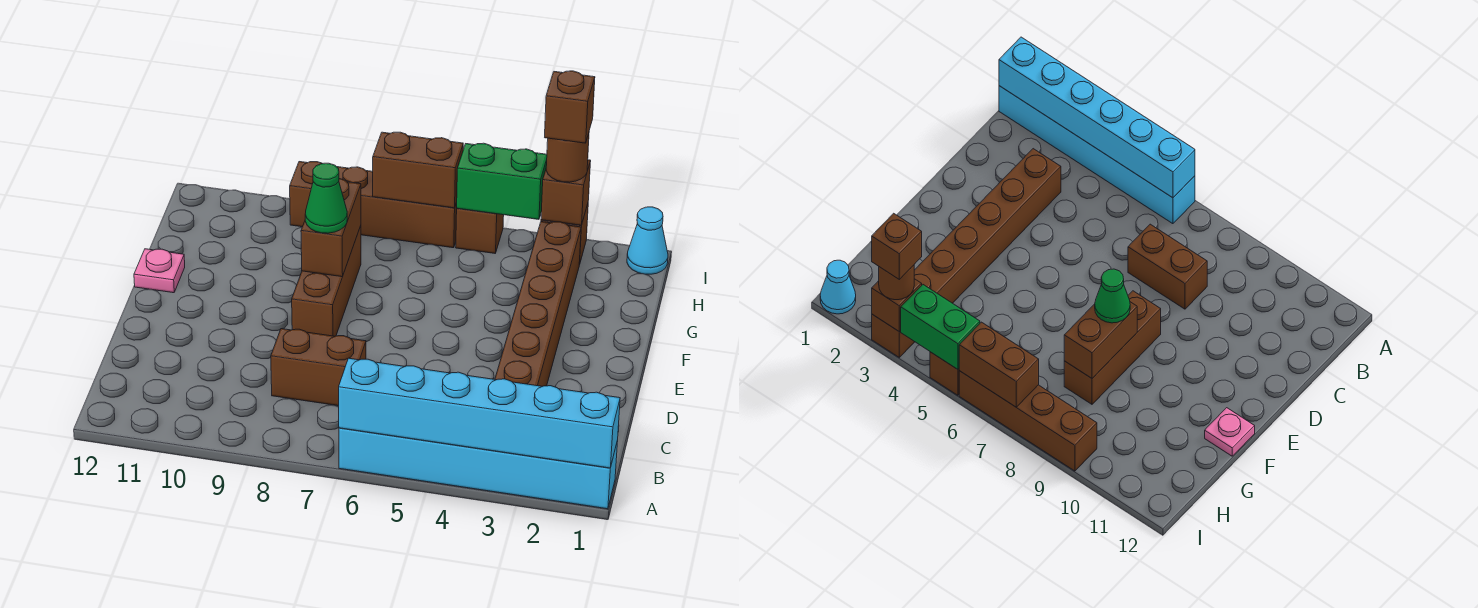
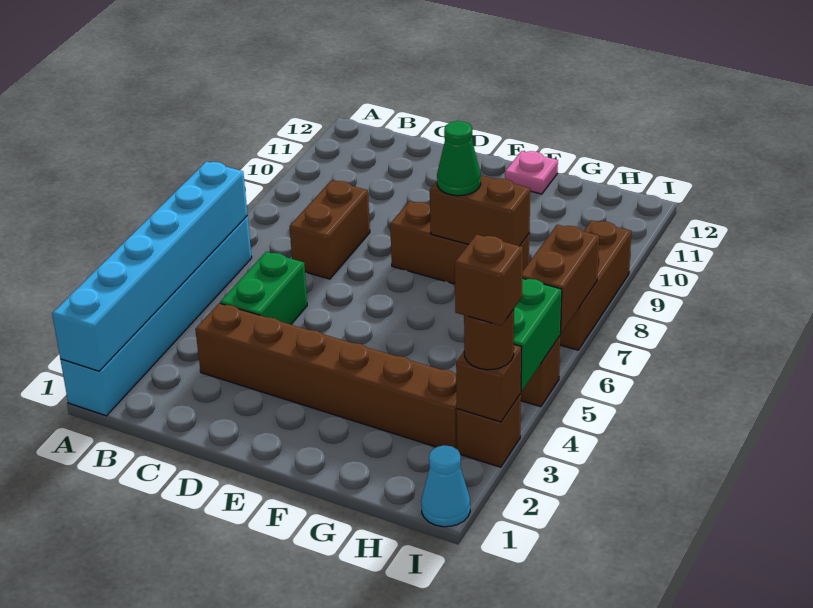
none -> green brick C4:C5 level 1
brown brick I6:I9 level 1 -> brown brick I7:I9 level 1

